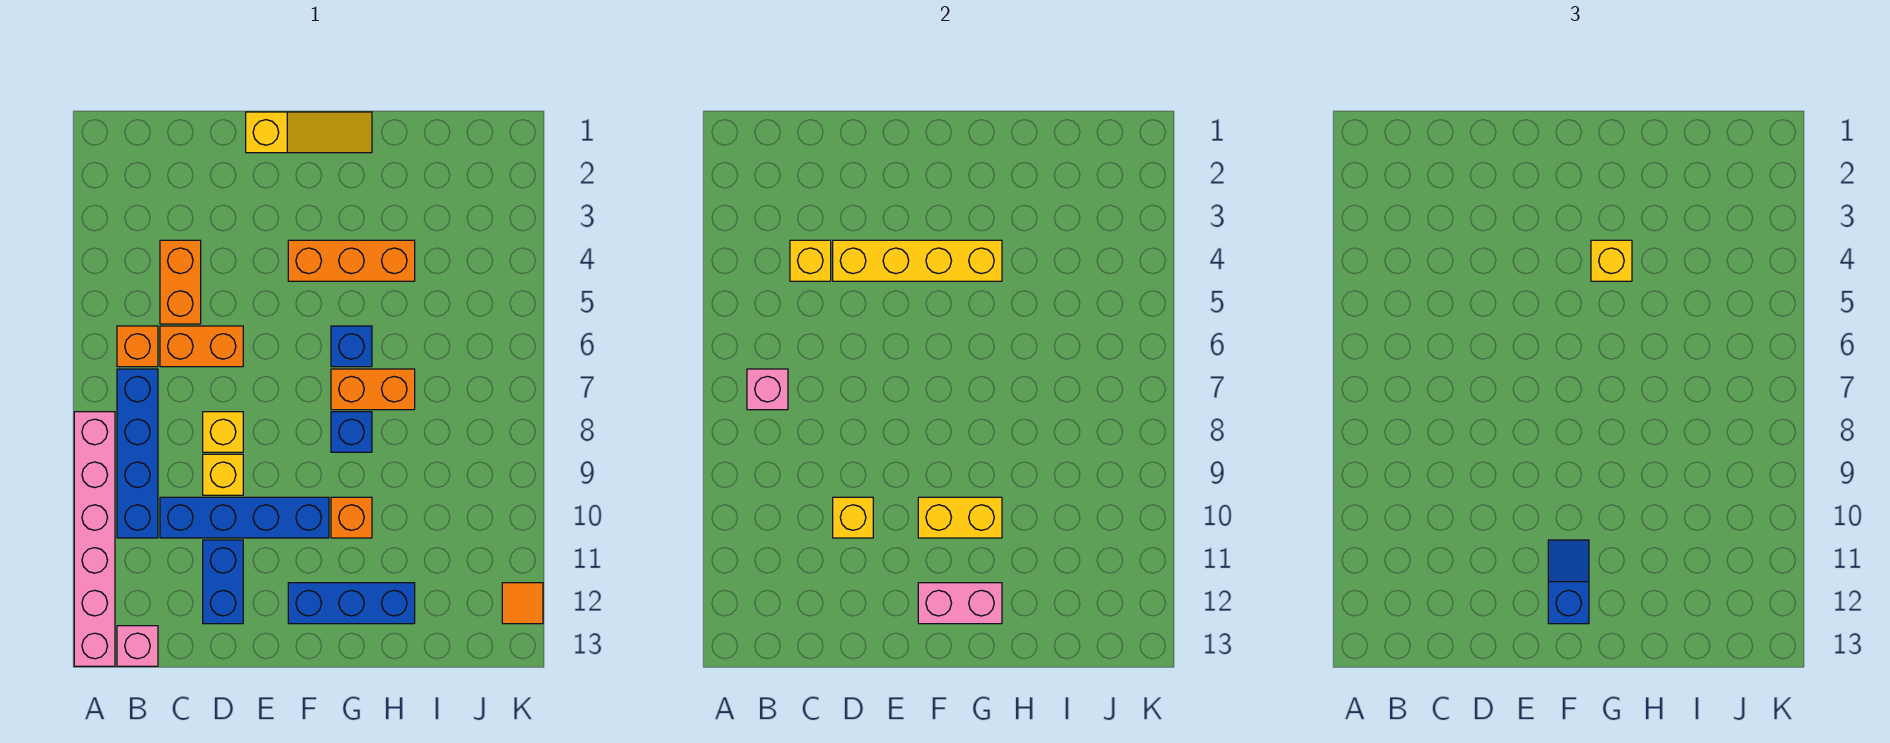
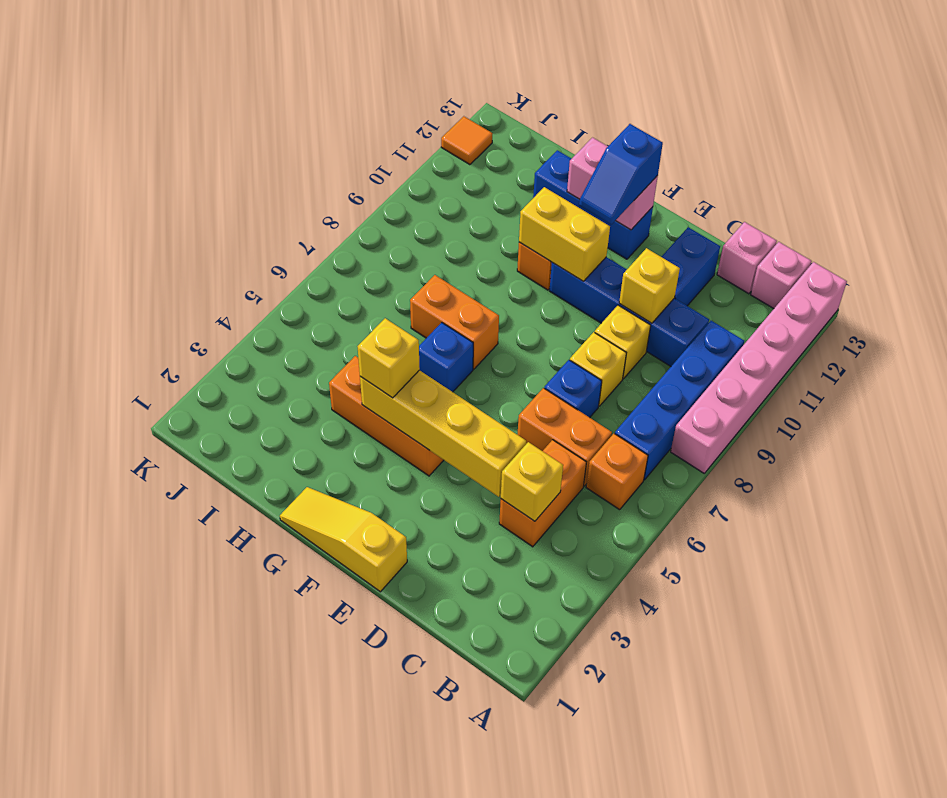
pink brick B7 level 2 -> pink brick C13 level 1
blue brick G8 level 1 -> blue brick D7 level 1

